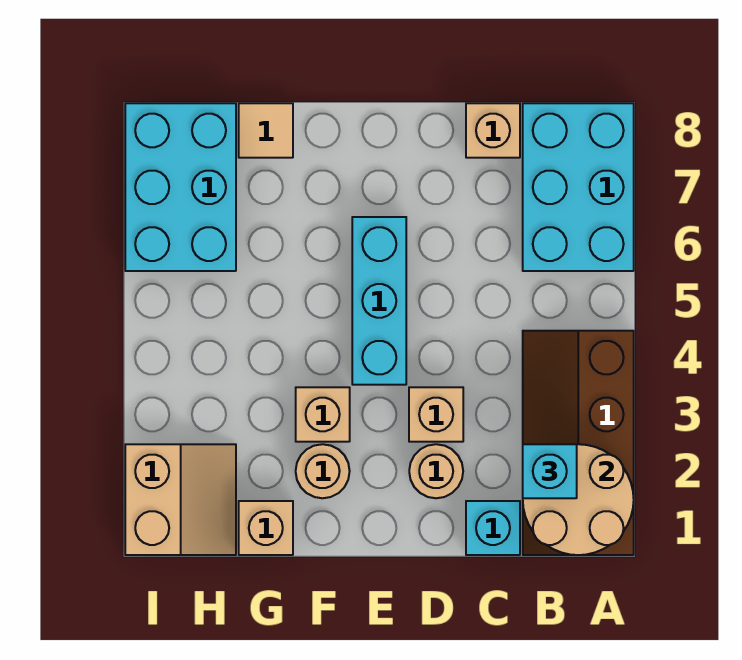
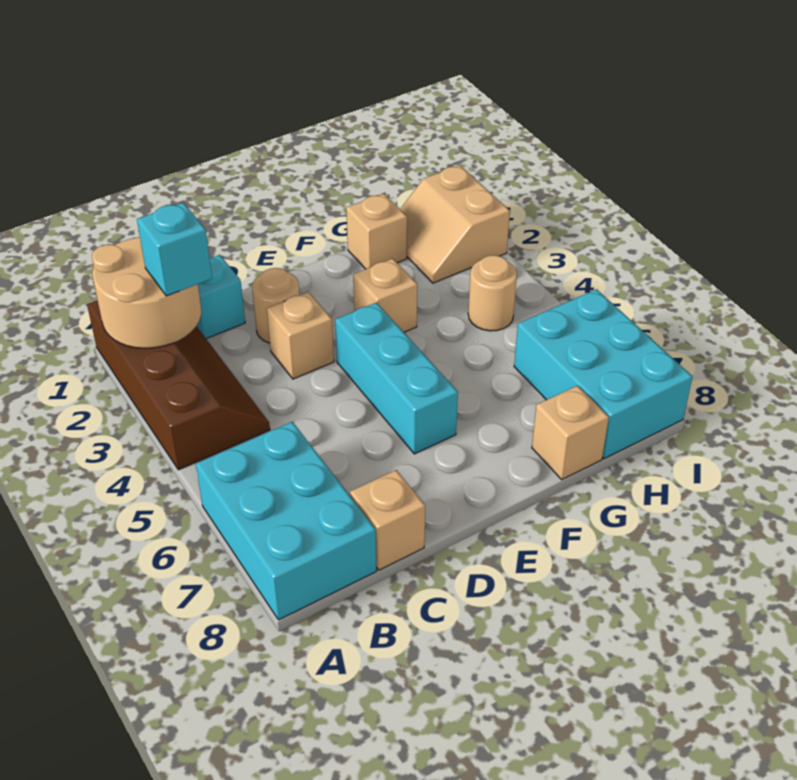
tan round brick F2 level 1 -> tan round brick H4 level 1
tan tile G8 level 1 -> tan brick G8 level 1

